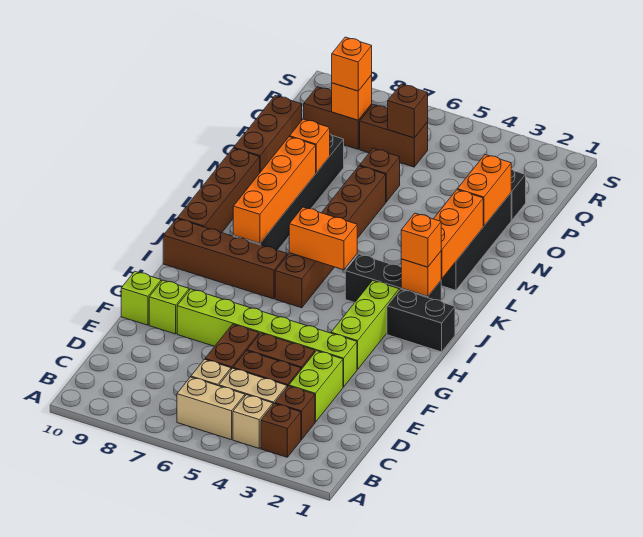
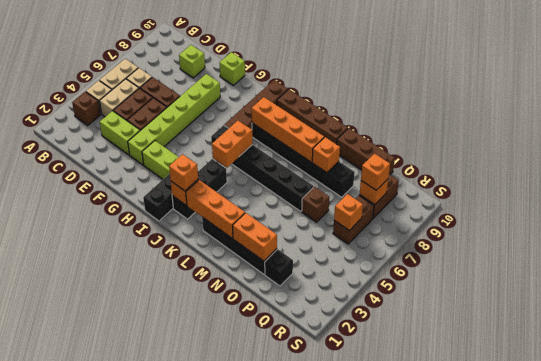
brown brick C3 level 1 -> none
lime brick F9 level 1 -> lime brick D9 level 1
brown brick I6:N6 level 1 -> black brick I6:N6 level 1
brown brick Q6 level 2 -> orange brick Q6 level 2

